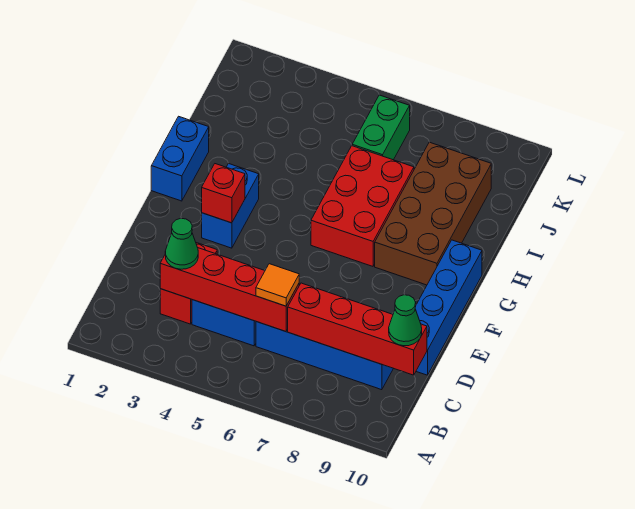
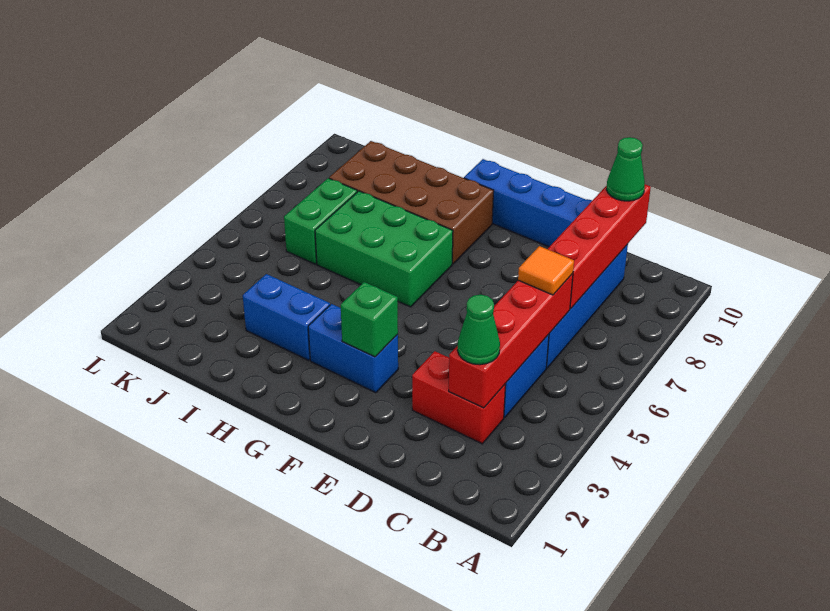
red brick F3 level 2 -> green brick F3 level 2
blue brick G1:H1 level 1 -> blue brick H3:I3 level 1
red brick G6:I7 level 1 -> green brick G6:I7 level 1
green brick J6:K6 level 1 -> green brick J6:J7 level 1

